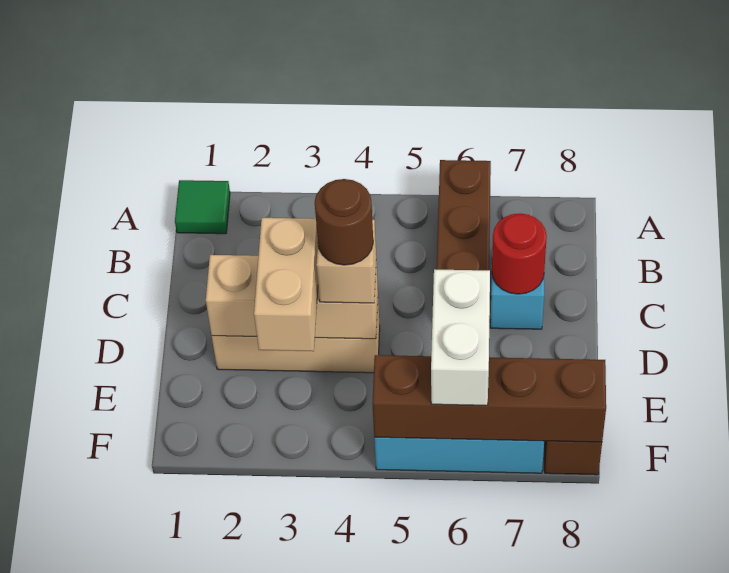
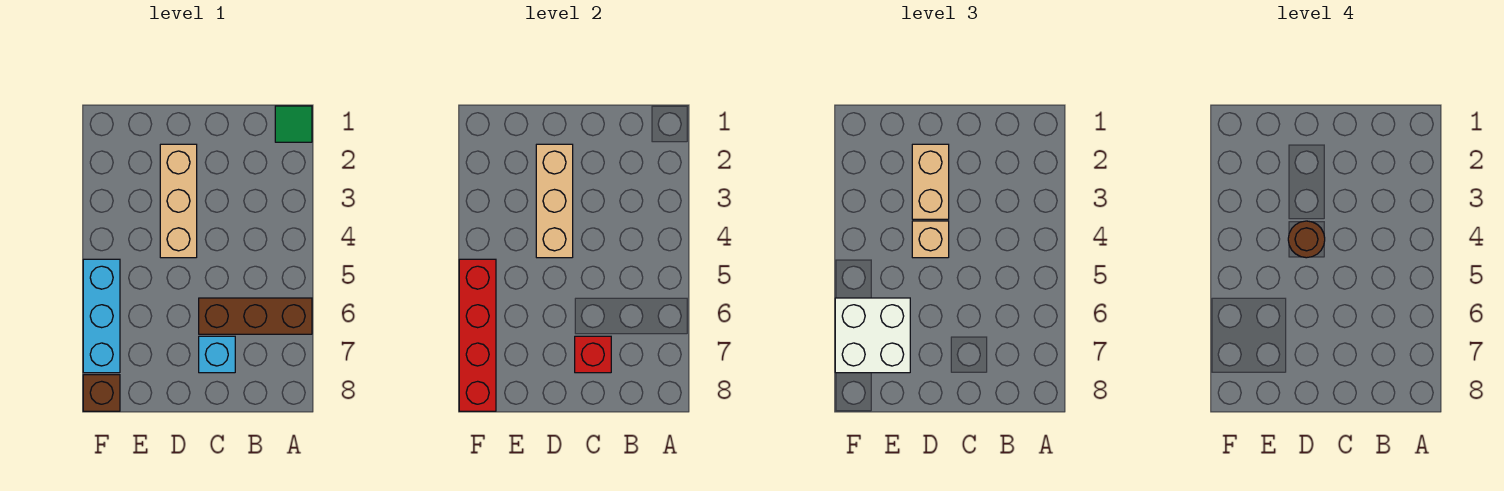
red round brick C7 level 2 -> red brick C7 level 2
tan brick D3:E3 level 3 -> tan brick D2:D3 level 3
white brick E6:F6 level 3 -> white brick E6:F7 level 3
brown brick F5:F8 level 2 -> red brick F5:F8 level 2

